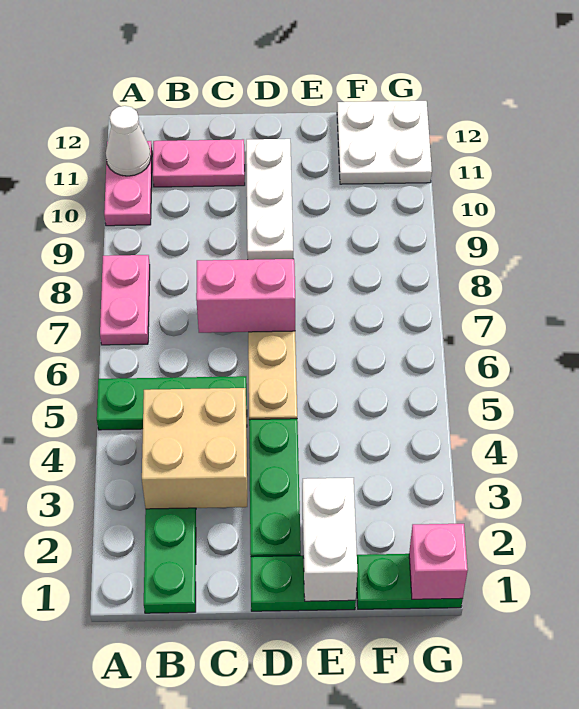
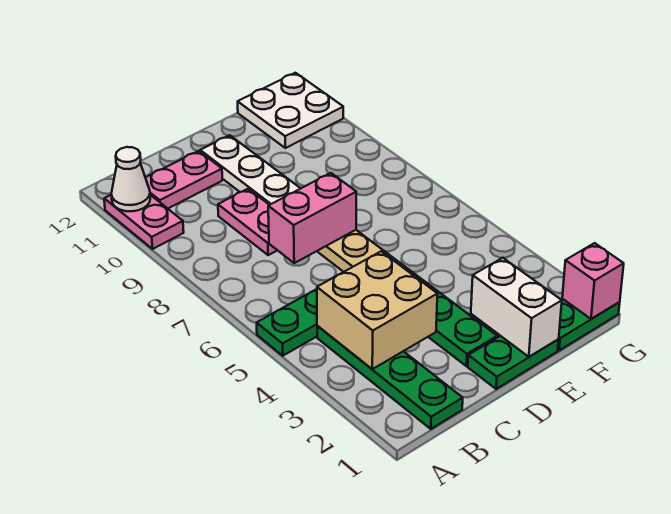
pink plate A7:A8 level 1 -> pink plate C8:C9 level 1

